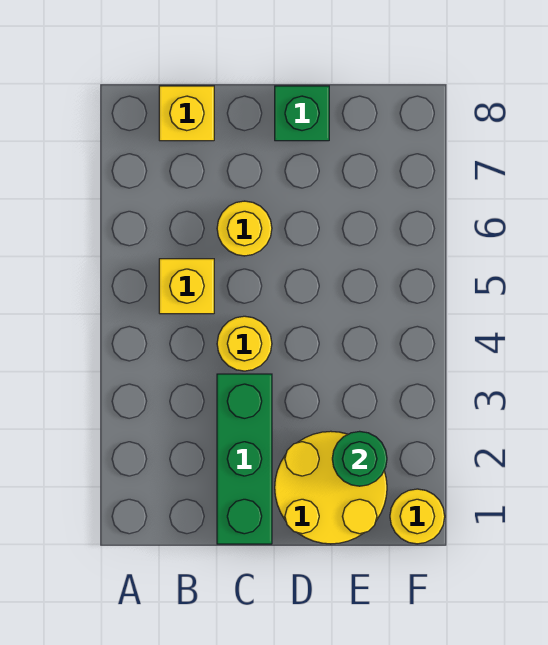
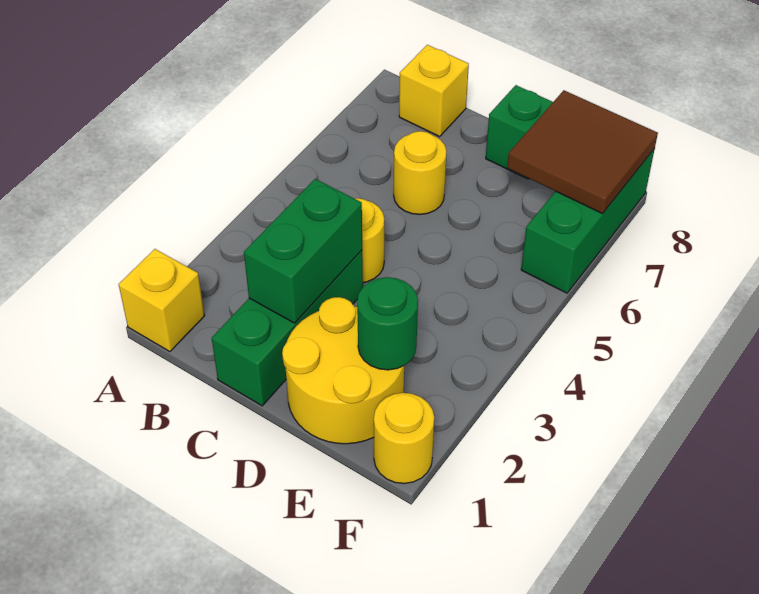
yellow brick B5 level 1 -> yellow brick A1 level 1
none -> green brick C2:C3 level 2
none -> brown tile E7:F8 level 2
none -> green brick F6:F8 level 1

